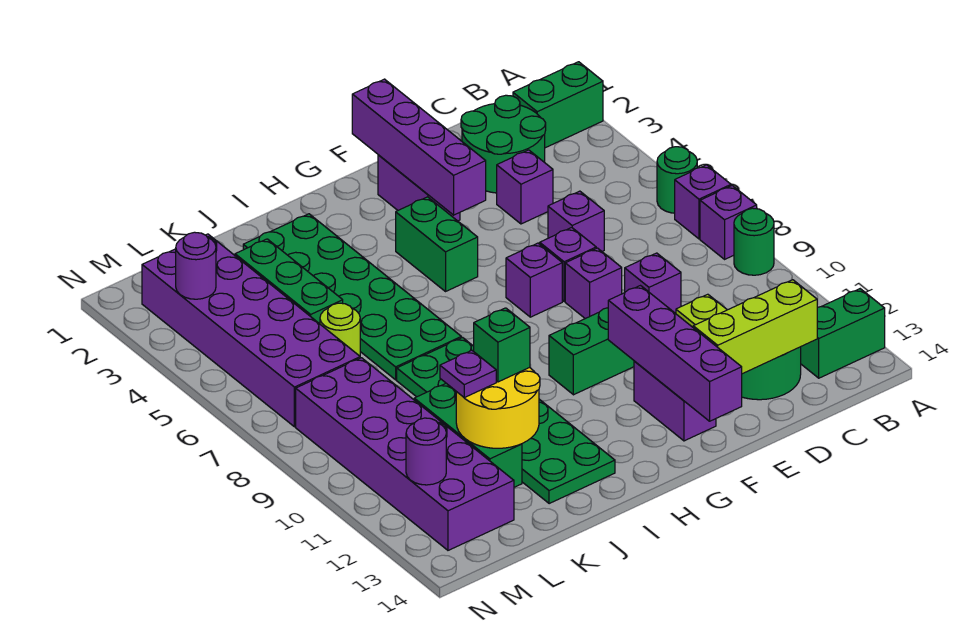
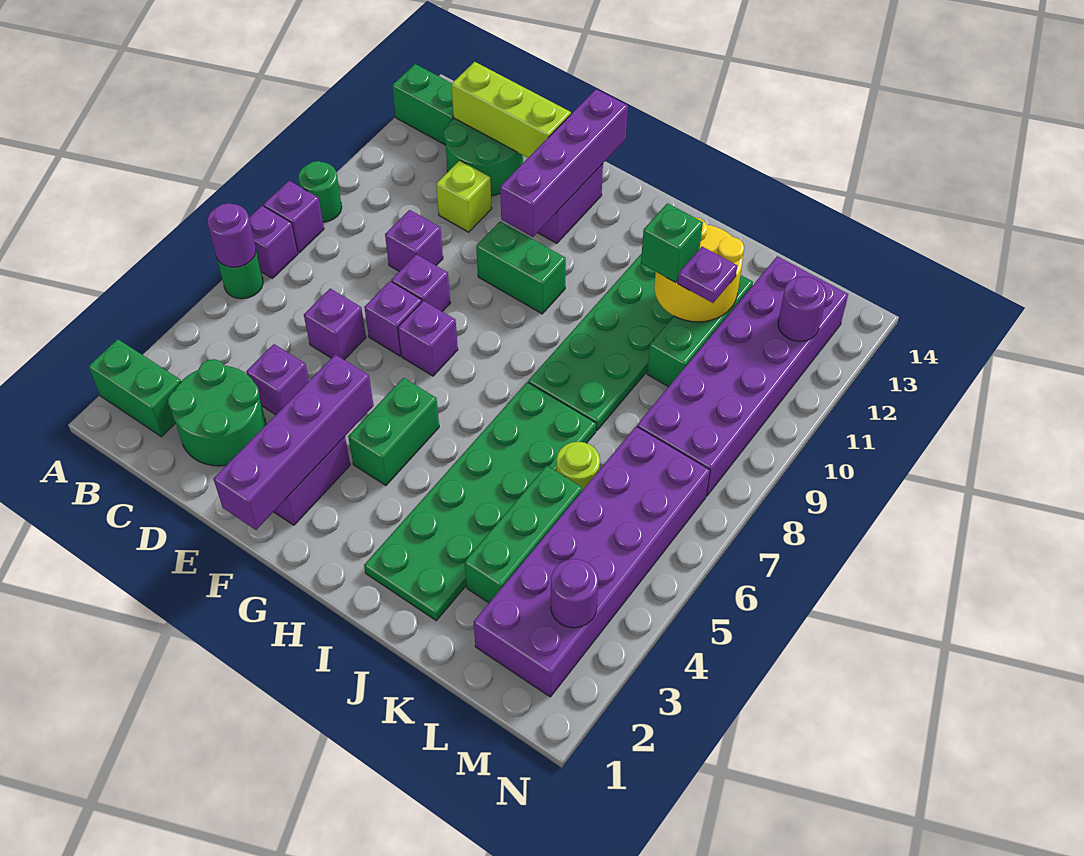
none -> purple round brick A6 level 2

